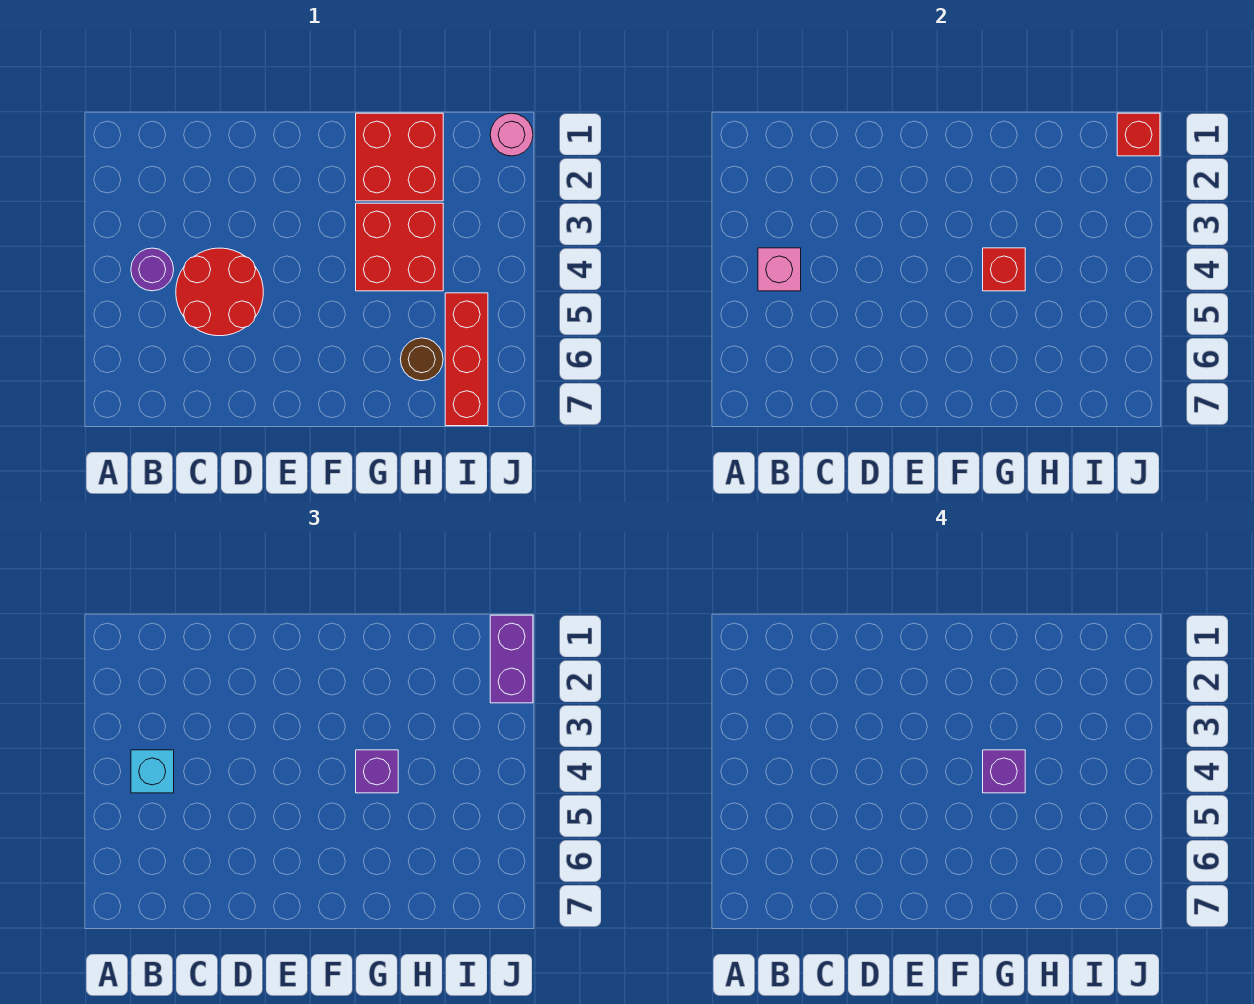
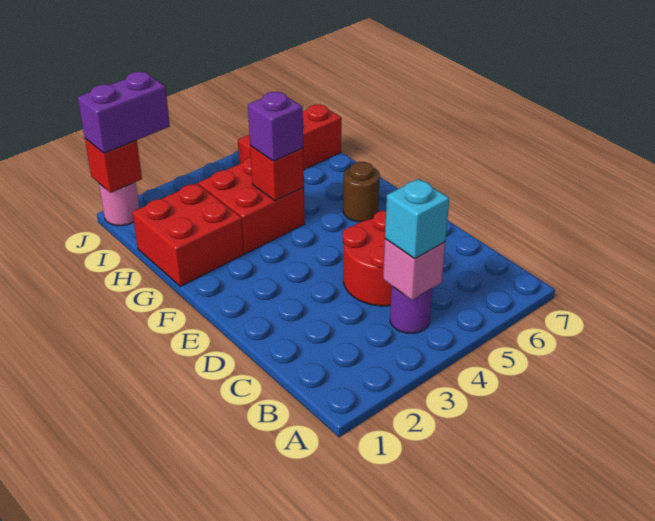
purple brick G4 level 4 -> none
brown round brick H6 level 1 -> brown round brick F6 level 1

